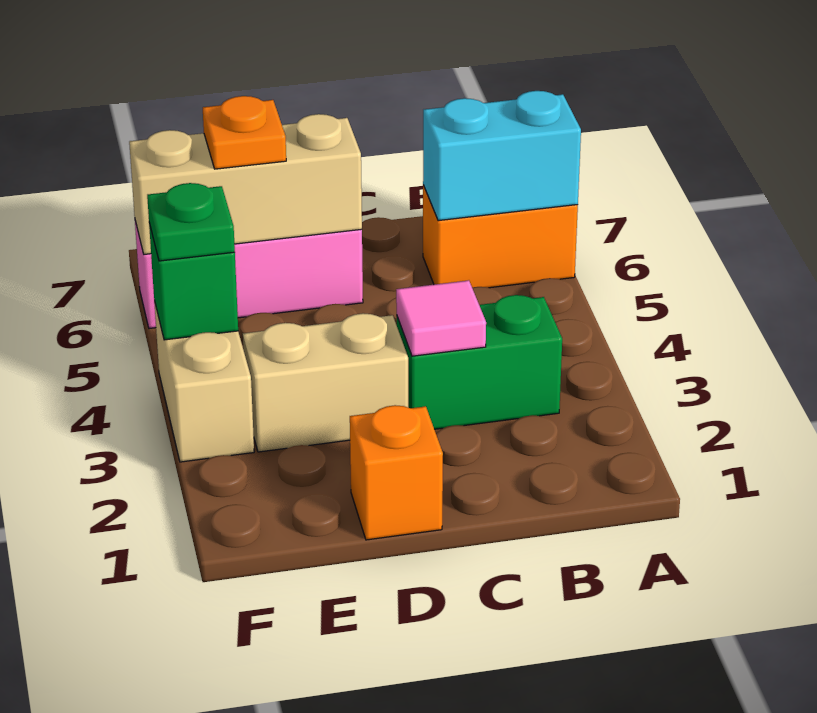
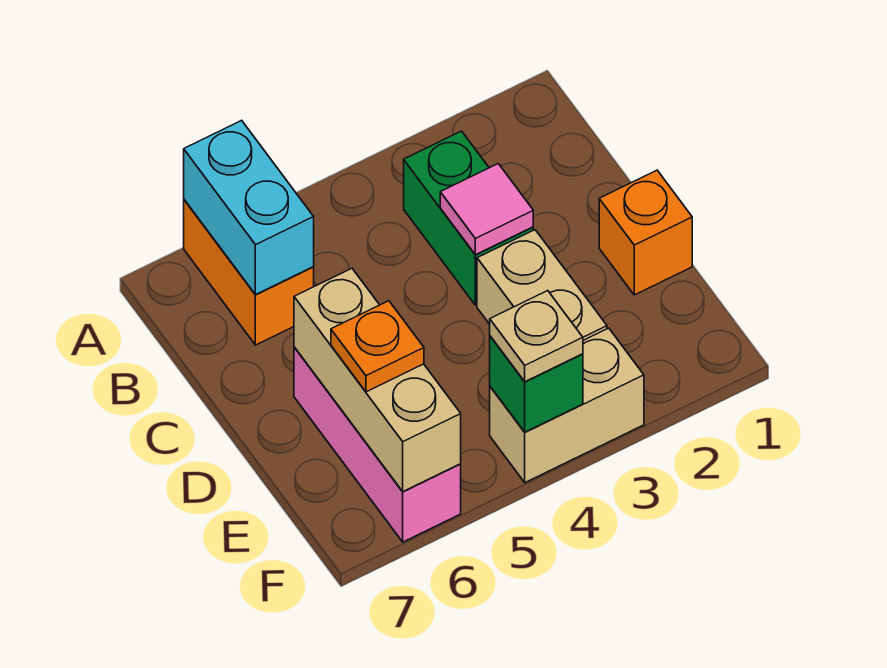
green plate F4 level 3 -> tan plate F4 level 3

